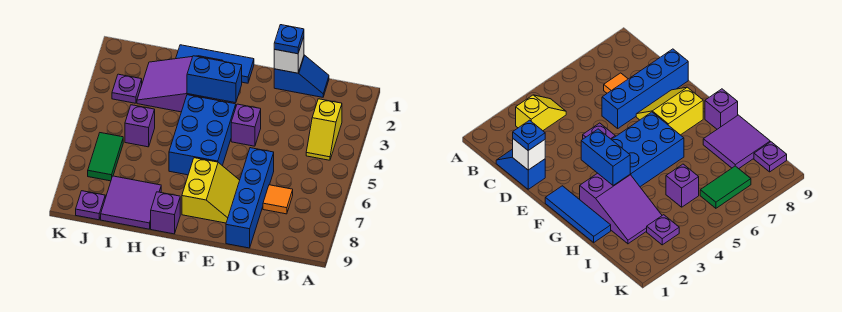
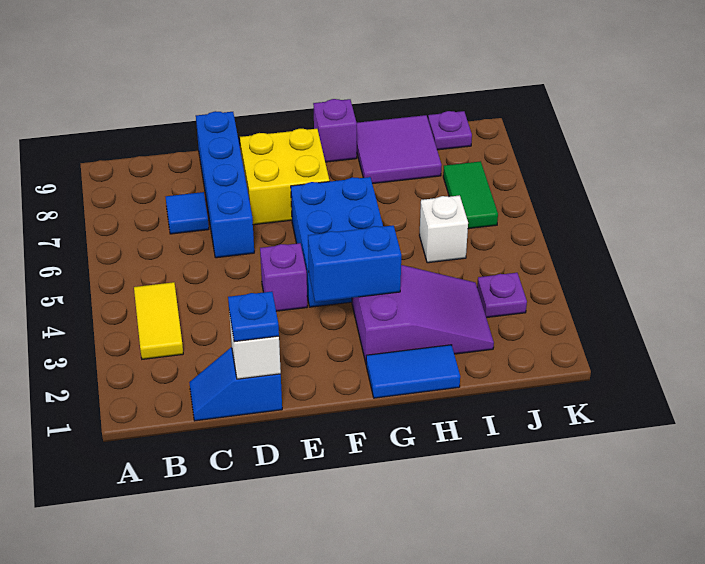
yellow slope B3:B4 level 1 top 3 -> yellow tile B3:B4 level 1
orange tile C7 level 1 -> blue tile C7 level 1
yellow slope E7:F8 level 1 top F -> yellow brick E7:F8 level 1
blue tile F1:H1 level 1 -> blue tile G1:H1 level 1
purple brick I5 level 1 -> white brick I5 level 1

